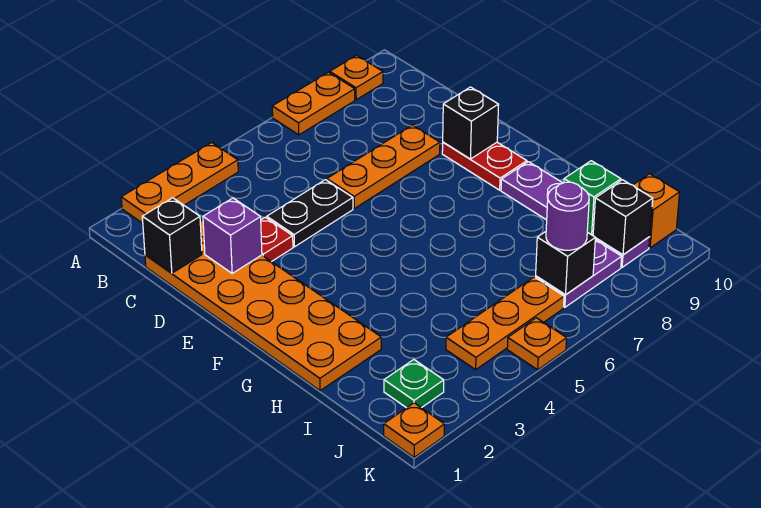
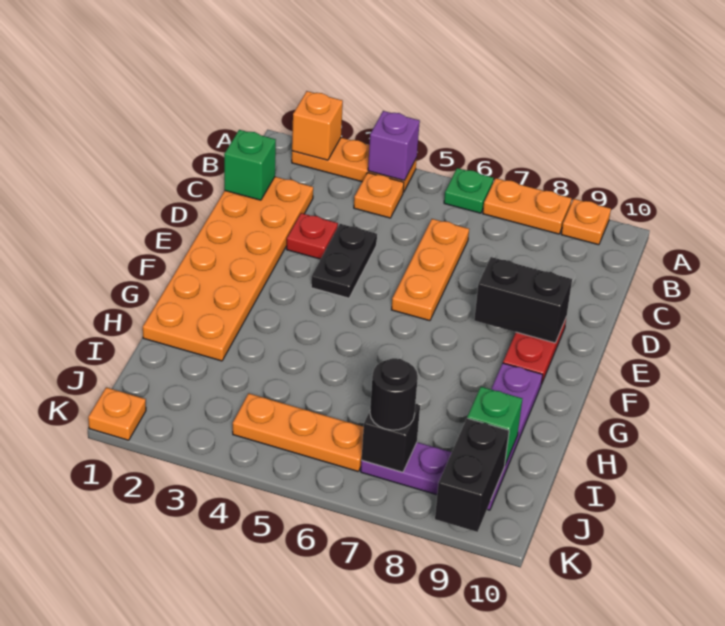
black brick C1 level 2 -> green brick C1 level 2
purple brick D2 level 2 -> purple brick A4 level 2
black plate D4:D5 level 1 -> black plate D4:E4 level 1
orange plate D6:D8 level 1 -> orange plate C6:E6 level 1
black brick E9 level 2 -> black brick E8:E9 level 2
green plate J2 level 1 -> green plate A6 level 1
purple round brick J7 level 3 -> black round brick J7 level 3
black brick J9 level 2 -> black brick J9:K9 level 2
orange brick J10 level 1 -> orange brick A2 level 2
orange plate K5 level 1 -> orange plate B4 level 1

